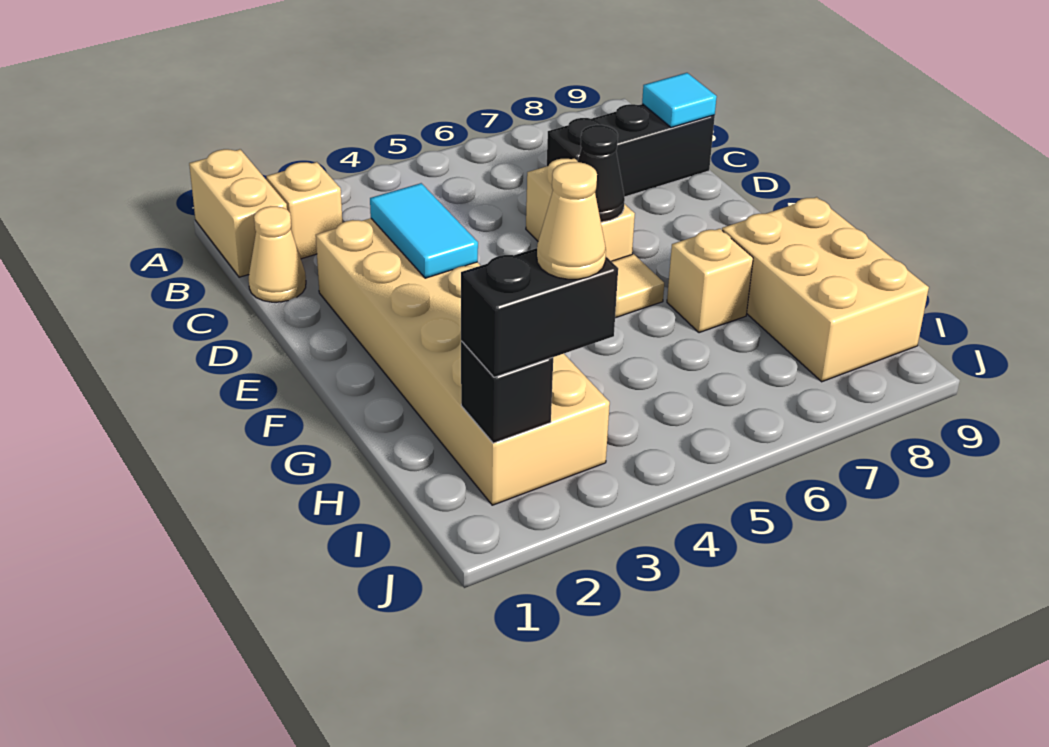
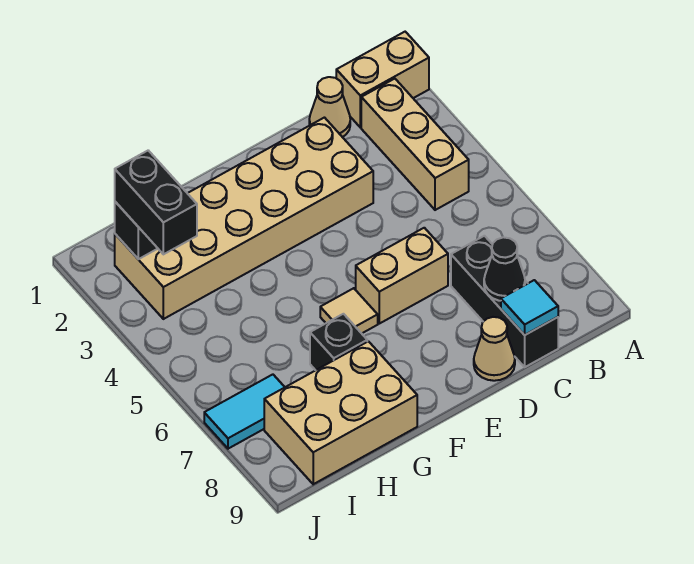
tan brick B2 level 1 -> tan brick B2:B4 level 1
cyan tile D3:E3 level 2 -> cyan tile I7:J7 level 1
black cone E6 level 2 -> black cone C8 level 2
tan brick G7 level 1 -> black brick G7 level 1
tan cone I3 level 4 -> tan cone D9 level 1

